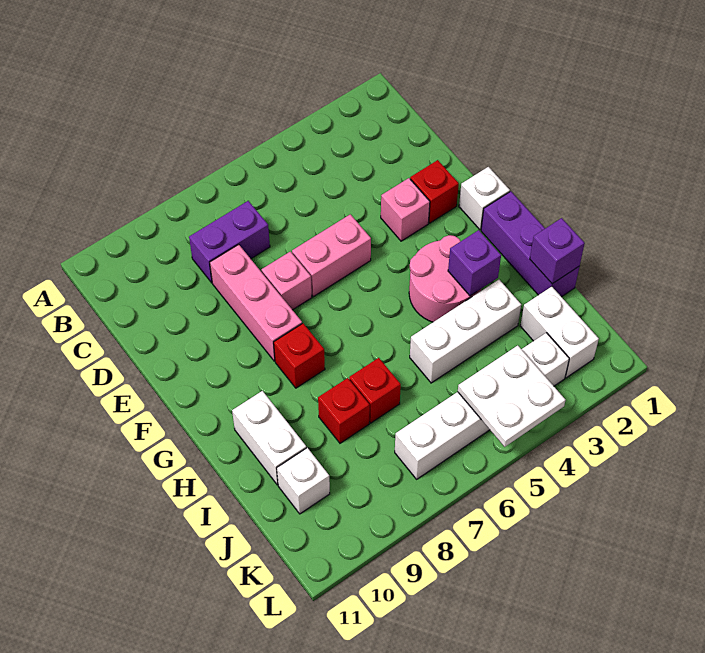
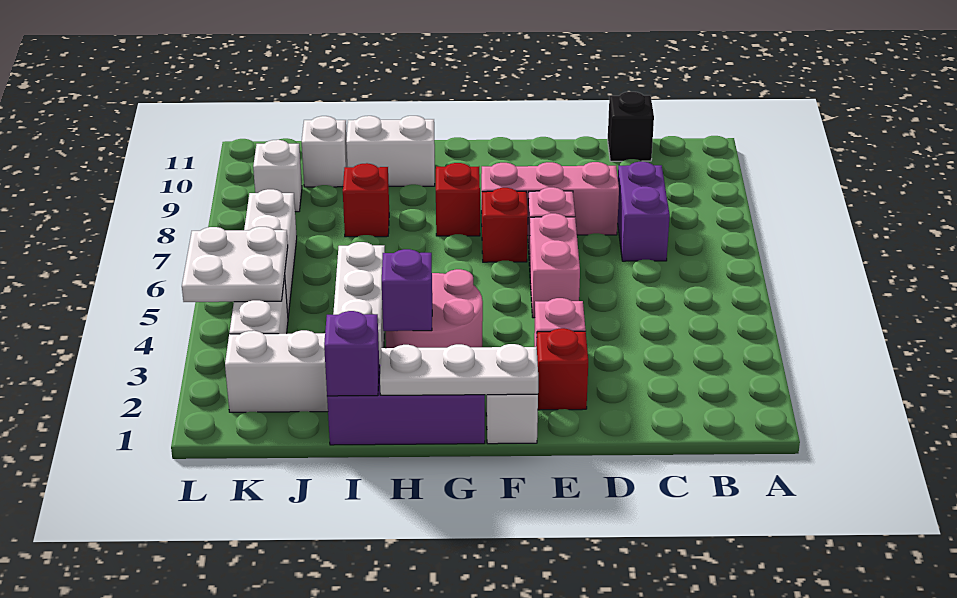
none -> black brick C11 level 1
none -> white plate F1:H1 level 2
red brick I7 level 1 -> red brick F7 level 1
none -> white brick K9 level 1

